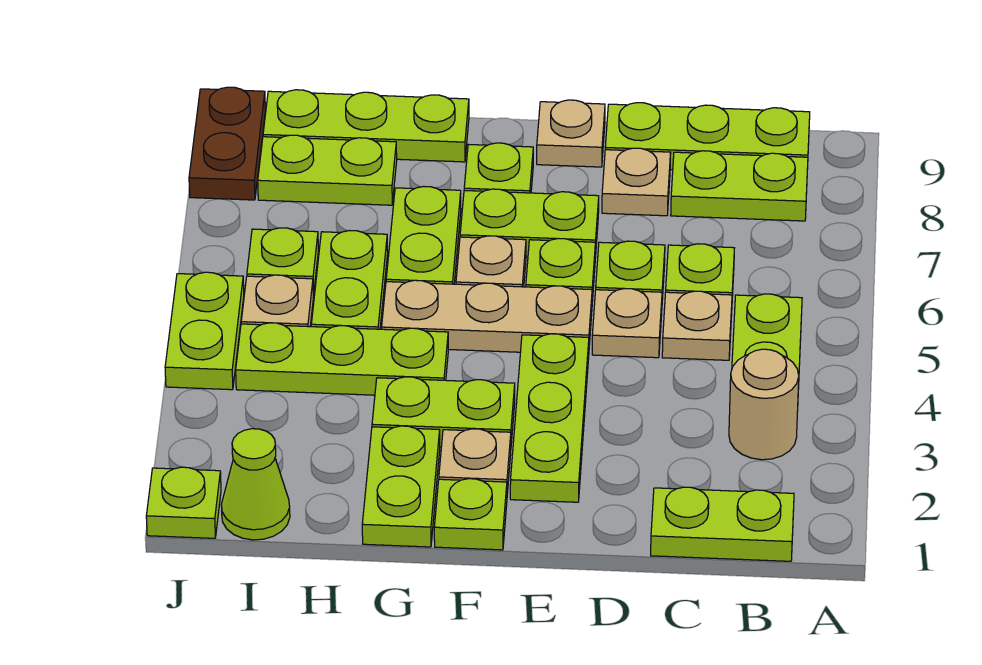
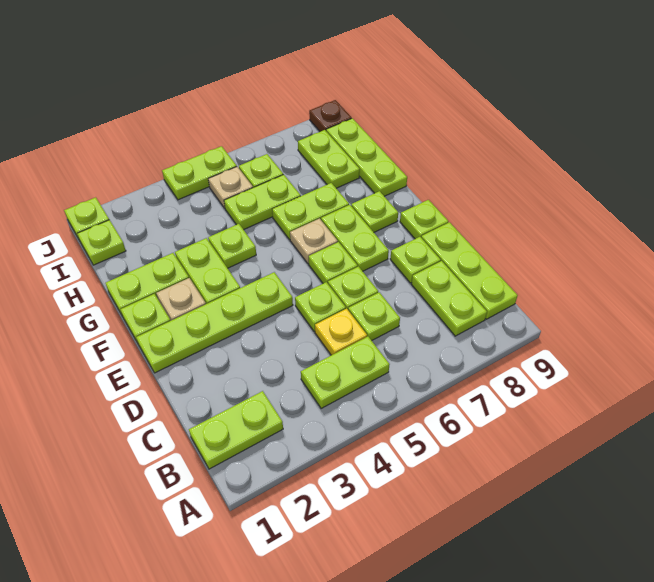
lime plate B1:C1 level 1 -> lime plate B1:B2 level 1
tan round brick B3 level 1 -> none
tan plate C5 level 1 -> yellow plate C5 level 1
tan plate D5 level 1 -> lime plate D5 level 1
tan plate D8 level 1 -> lime plate D8 level 1
lime plate E2:E4 level 1 -> lime plate E1:E4 level 1
tan plate E5:G5 level 1 -> none
tan plate E9 level 1 -> lime plate E9 level 1
lime plate G4:I4 level 1 -> lime plate G4 level 1
lime cone I1 level 1 -> lime plate I1 level 1
brown plate J8:J9 level 1 -> brown plate J9 level 1

